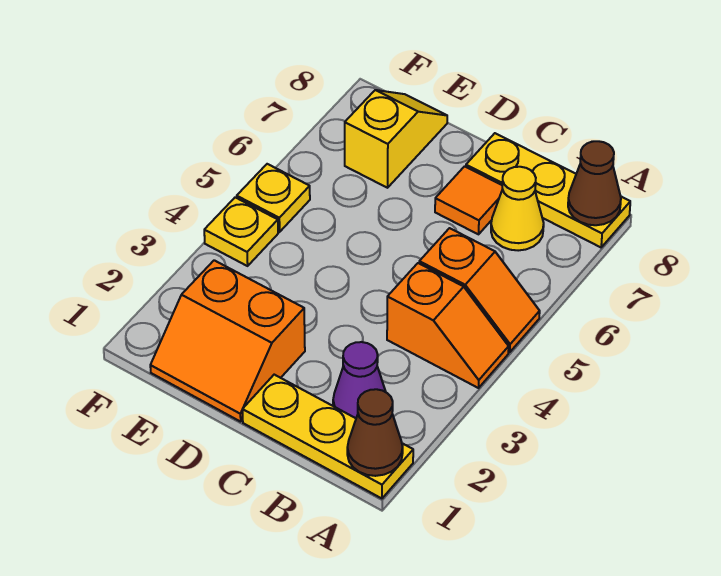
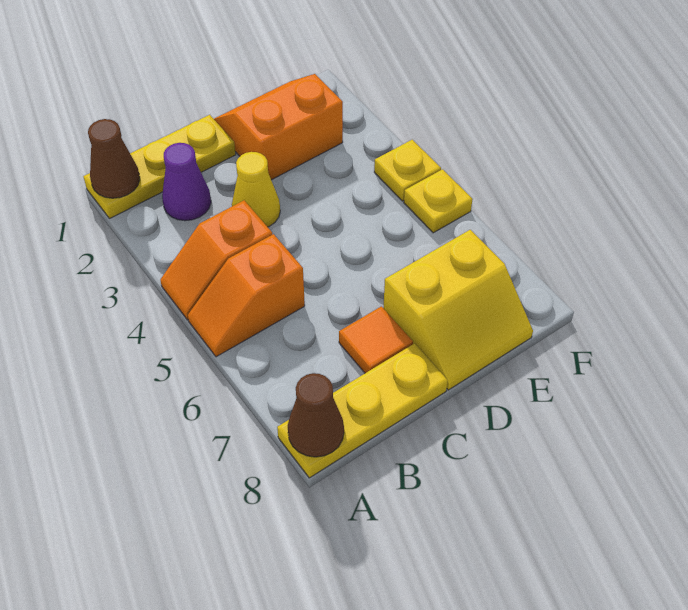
yellow cone B7 level 1 -> yellow cone C3 level 1
yellow slope E7:E8 level 1 top 7 -> yellow slope D7:E8 level 1 top 7

